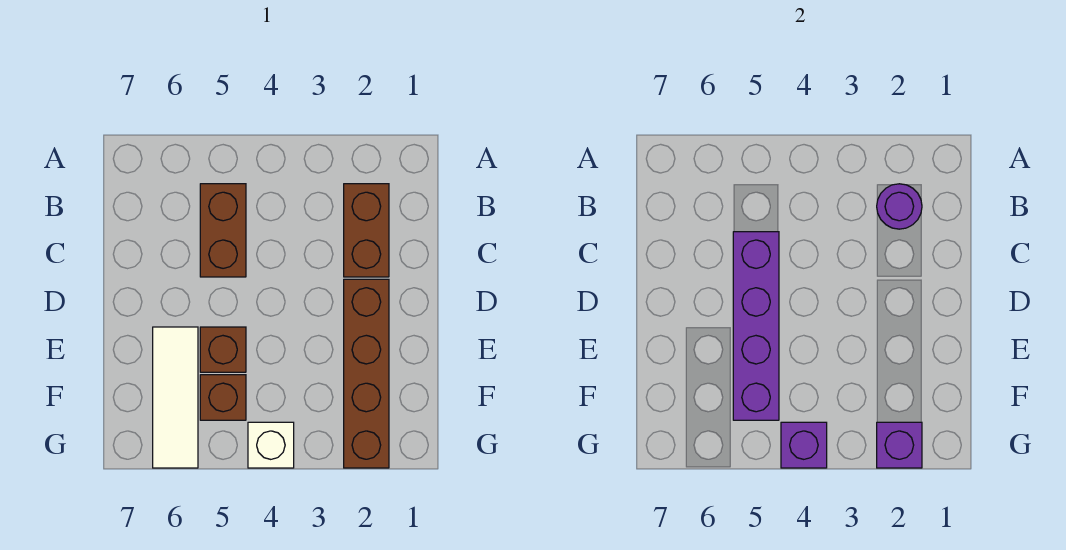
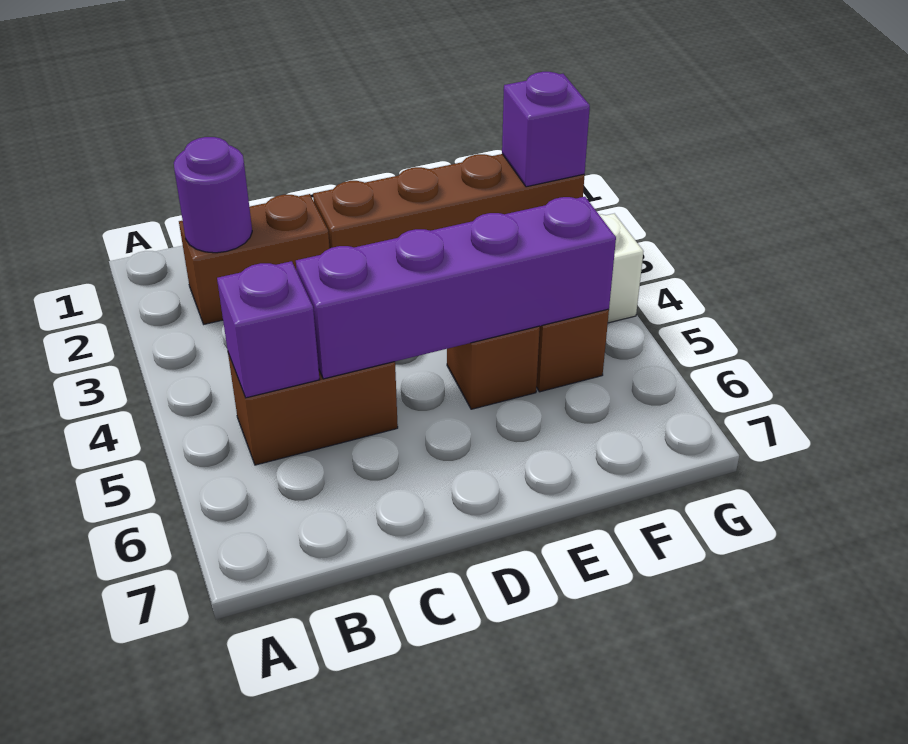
white tile E6:G6 level 1 -> none
purple brick G4 level 2 -> purple brick B5 level 2

